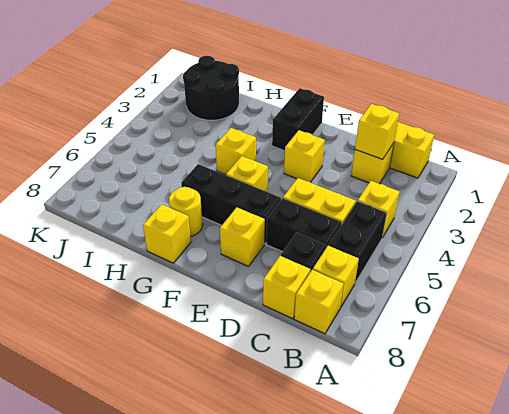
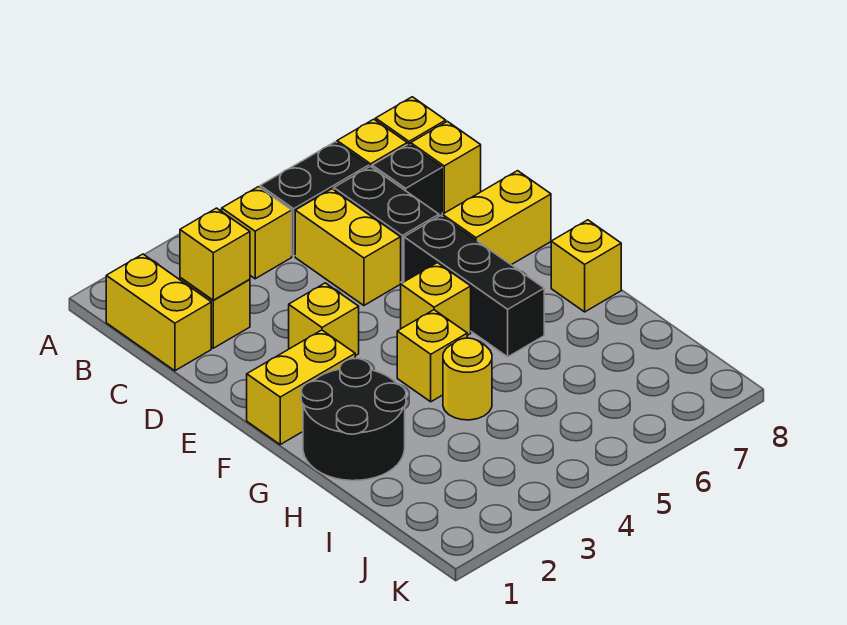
yellow brick E7 level 1 -> yellow brick E7:E8 level 1
black brick F1:F2 level 1 -> yellow brick F1:F2 level 1
yellow round brick G7 level 1 -> yellow round brick H4 level 1
black round brick I1:J2 level 1 -> black round brick G1:H2 level 1

